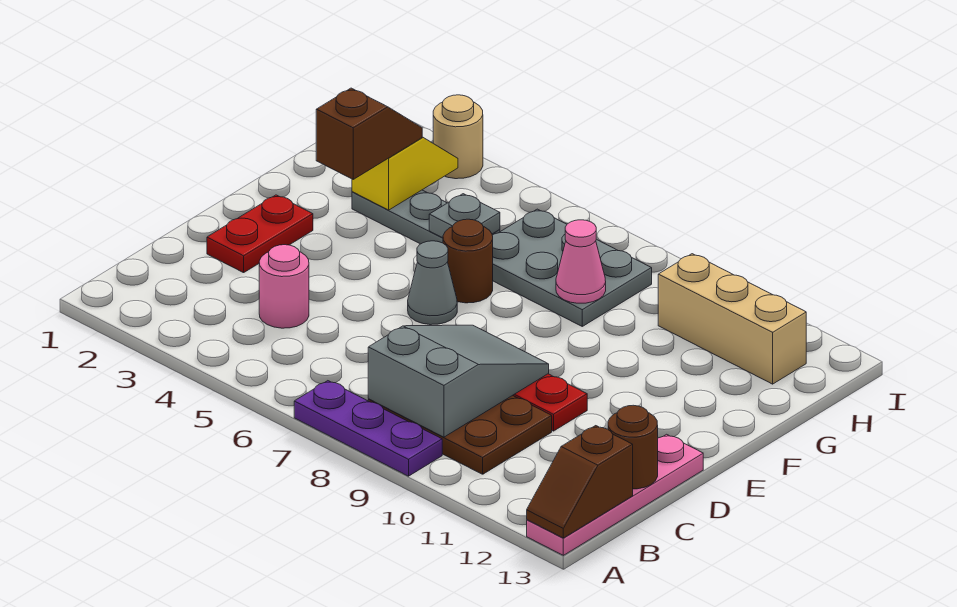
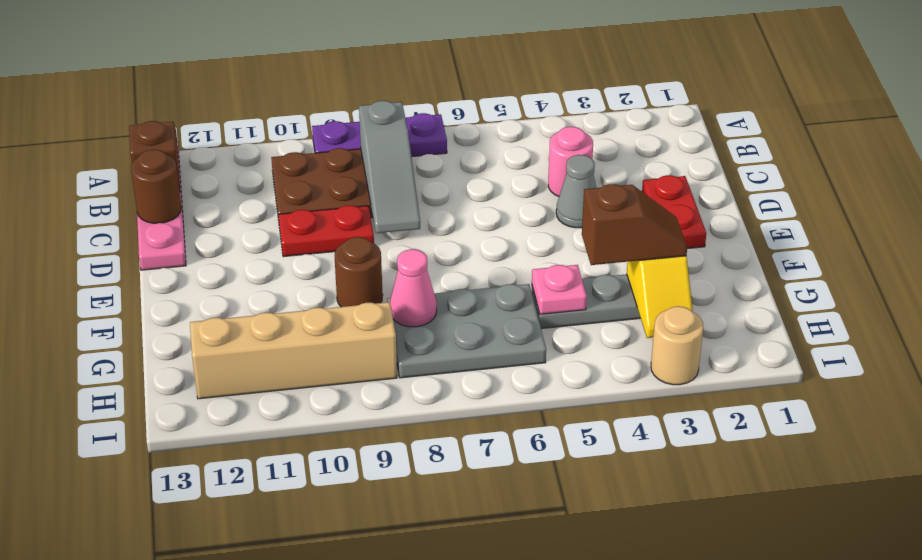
grey slope B8:D9 level 2 top B -> grey slope B8:D8 level 2 top B
grey cone E6 level 1 -> grey cone D4 level 1
brown slope F3:G3 level 3 top F -> brown slope G3:G4 level 3 top 4
brown round brick F6 level 1 -> brown round brick F9 level 1
grey plate G5 level 2 -> pink plate G5 level 2
tan brick H10:H12 level 1 -> tan brick H9:H12 level 1

